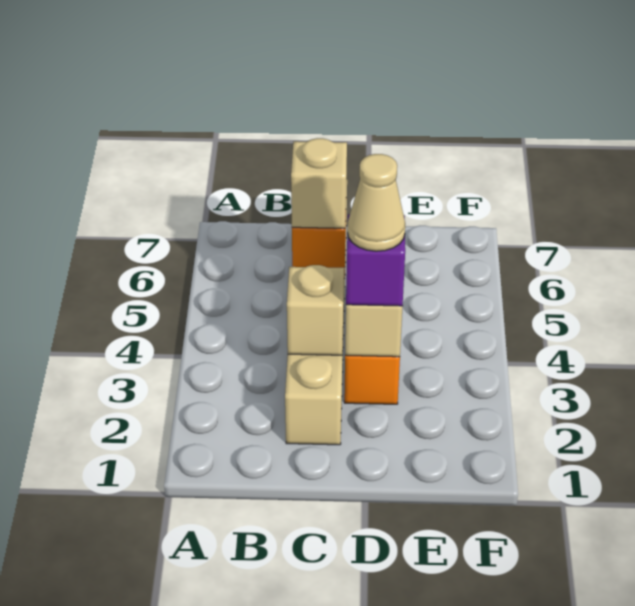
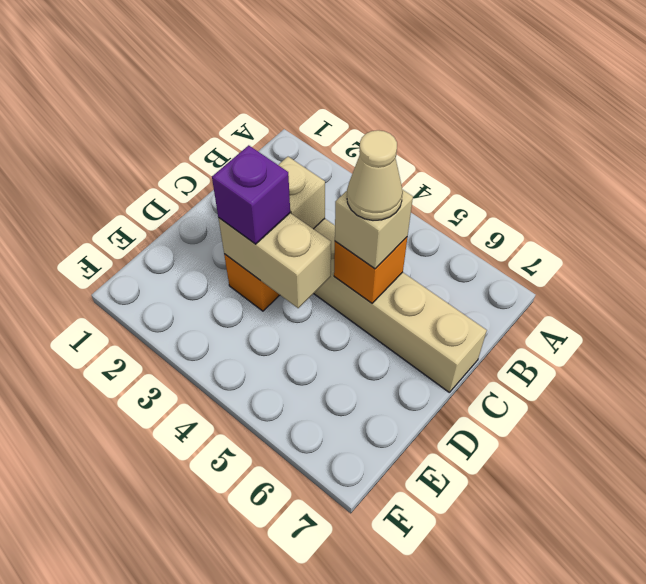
tan cone D3 level 4 -> tan cone C5 level 4

